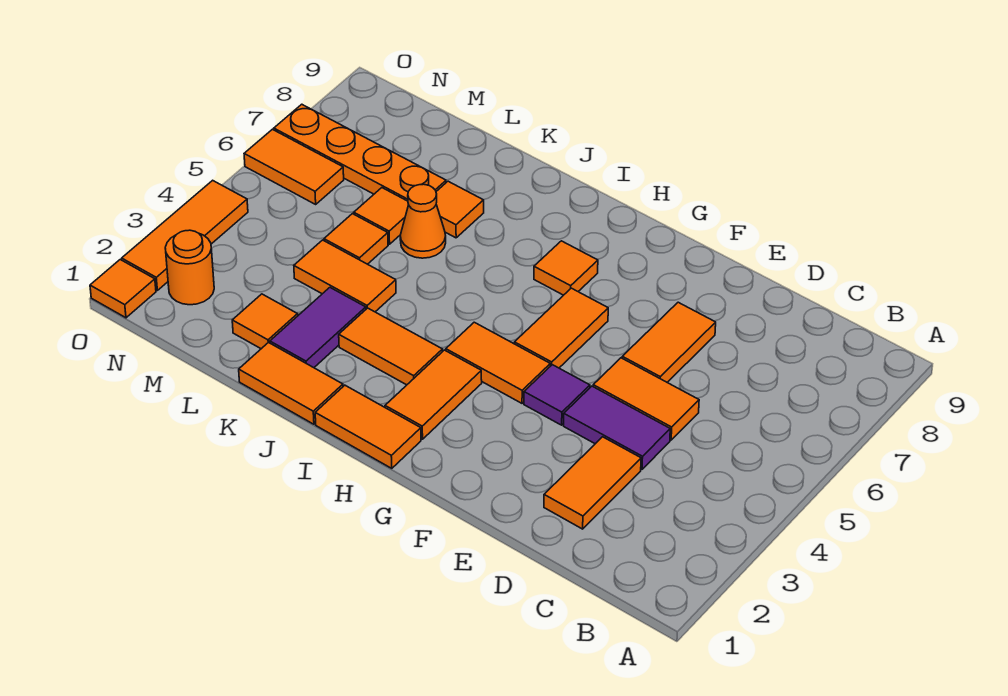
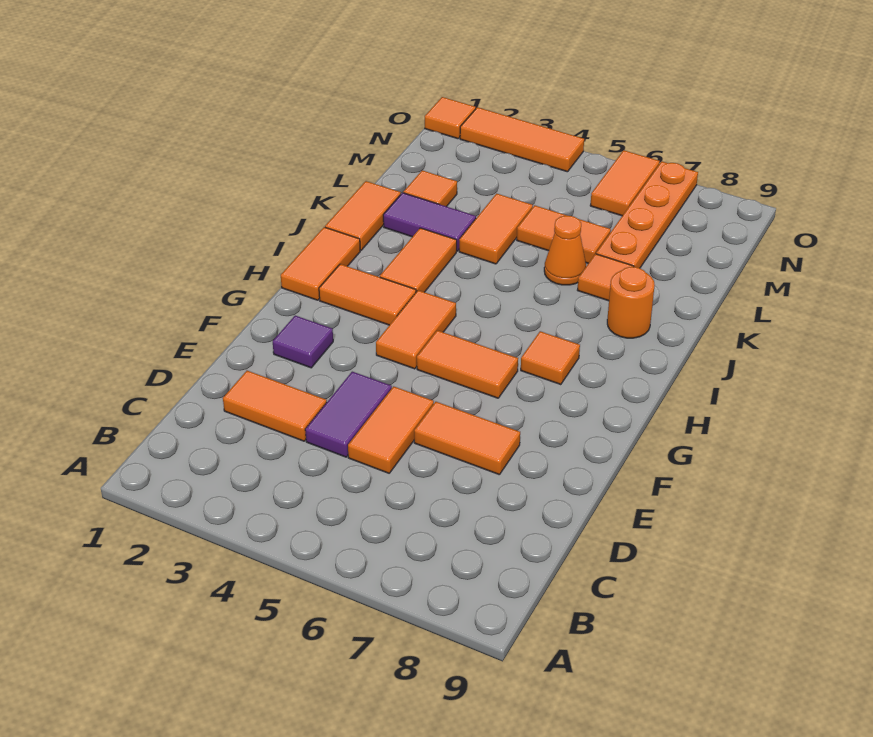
purple tile F4 level 1 -> purple tile F2 level 1
orange round brick N2 level 1 -> orange round brick J8 level 1

